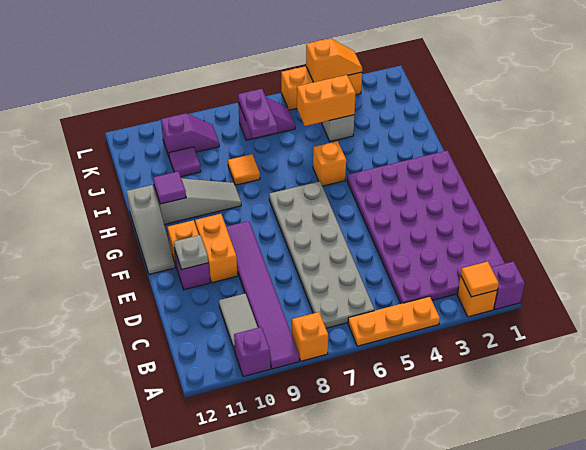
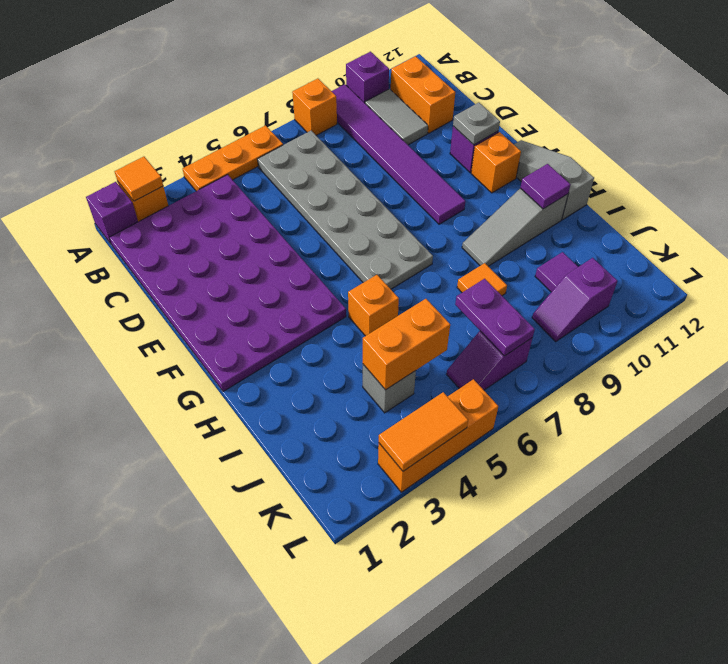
orange brick E10:F10 level 1 -> orange brick B11:C11 level 1
orange slope L3:L4 level 2 top 4 -> orange tile L3:L4 level 2

